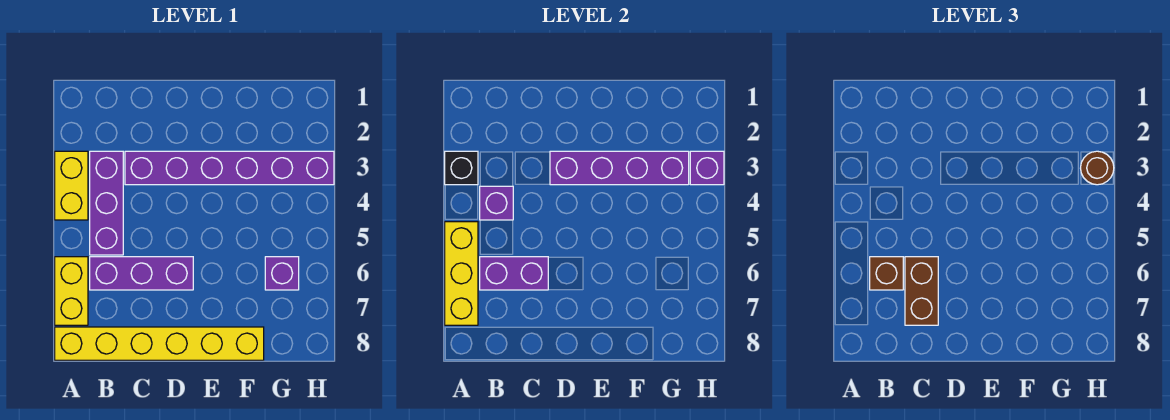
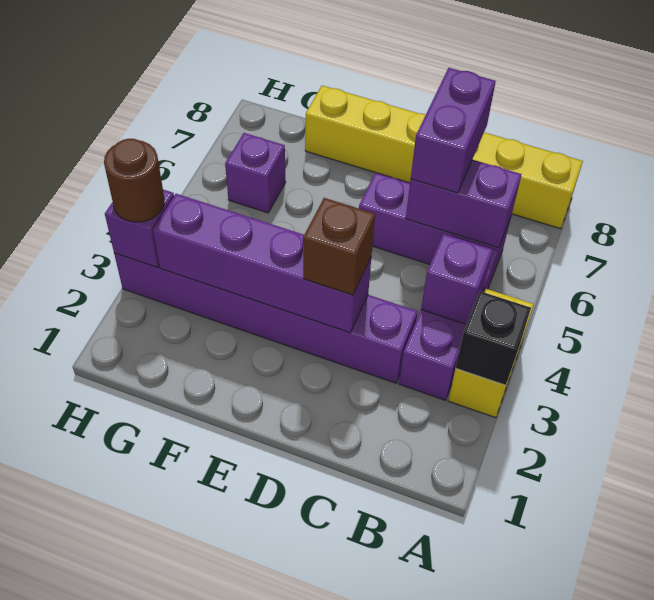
yellow brick A5:A7 level 2 -> none
yellow brick A6:A7 level 1 -> none
brown brick B6 level 3 -> brown brick D3 level 3
brown brick C6:C7 level 3 -> purple brick C6:C7 level 3

